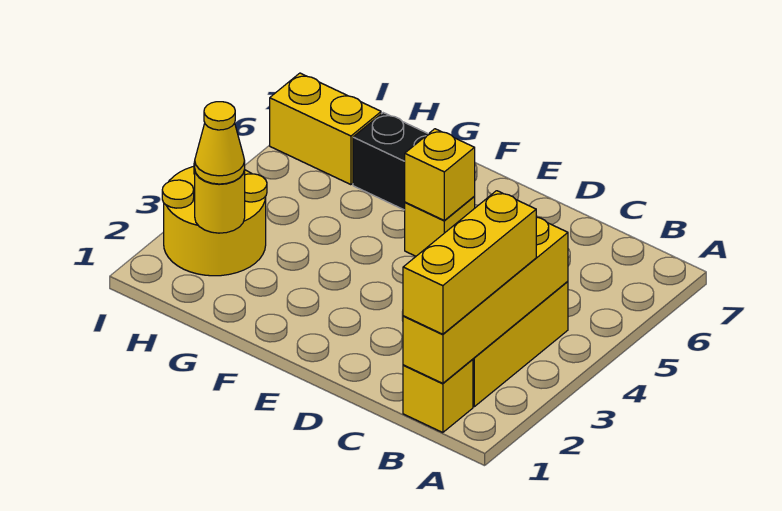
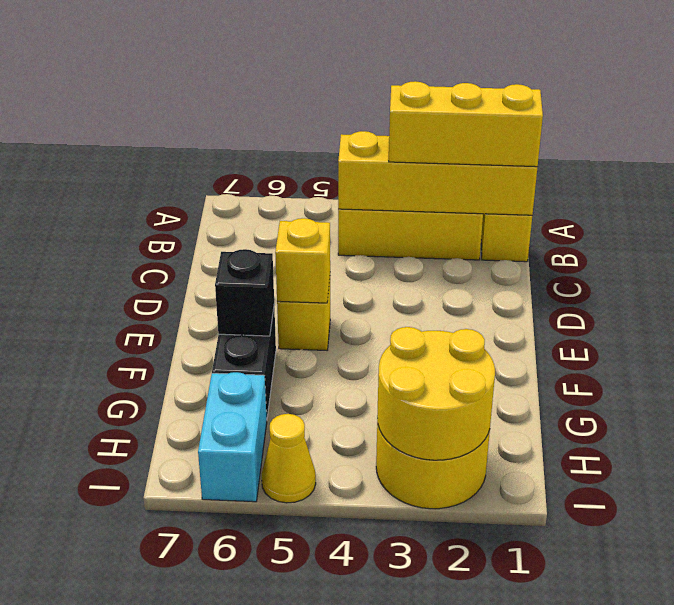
none -> black brick F6 level 2
yellow round brick H2 level 2 -> yellow round brick H2:I3 level 2
yellow cone H2 level 3 -> yellow cone I5 level 1
yellow brick H6:I6 level 1 -> cyan brick H6:I6 level 1

